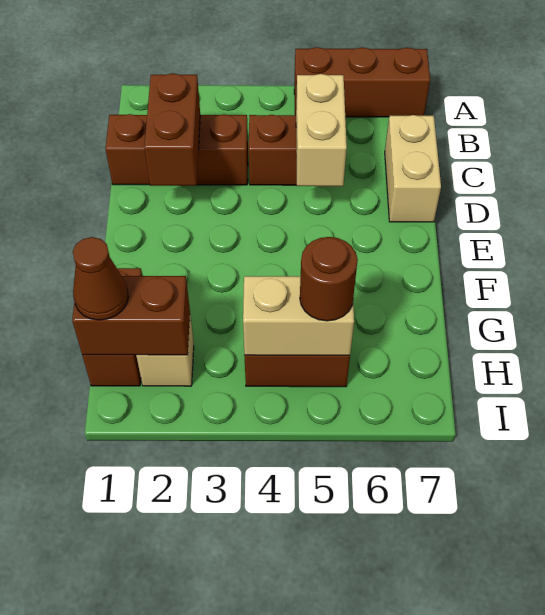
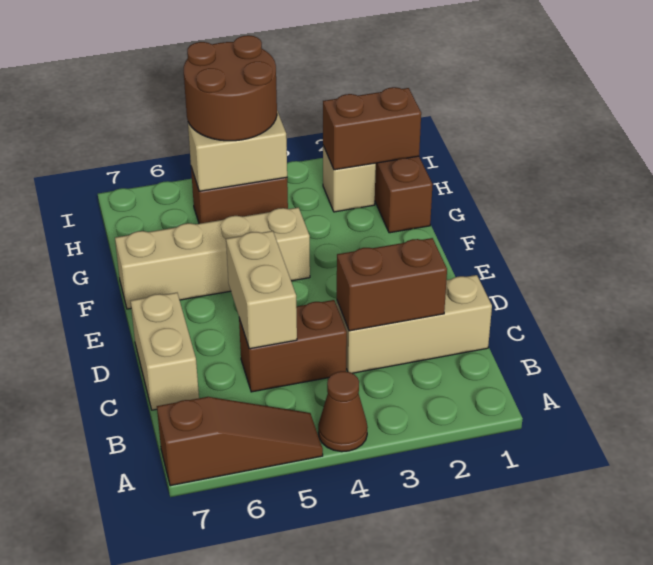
brown brick A5:A7 level 1 -> brown slope A5:A7 level 1 top 7
brown brick C1:C3 level 1 -> tan brick C1:C3 level 1
brown brick C2:D2 level 2 -> brown brick C2:C3 level 2
none -> tan brick F4:F7 level 1
brown cone H1 level 3 -> brown cone A4 level 1
brown round brick H5 level 3 -> brown round brick H4:I5 level 3

